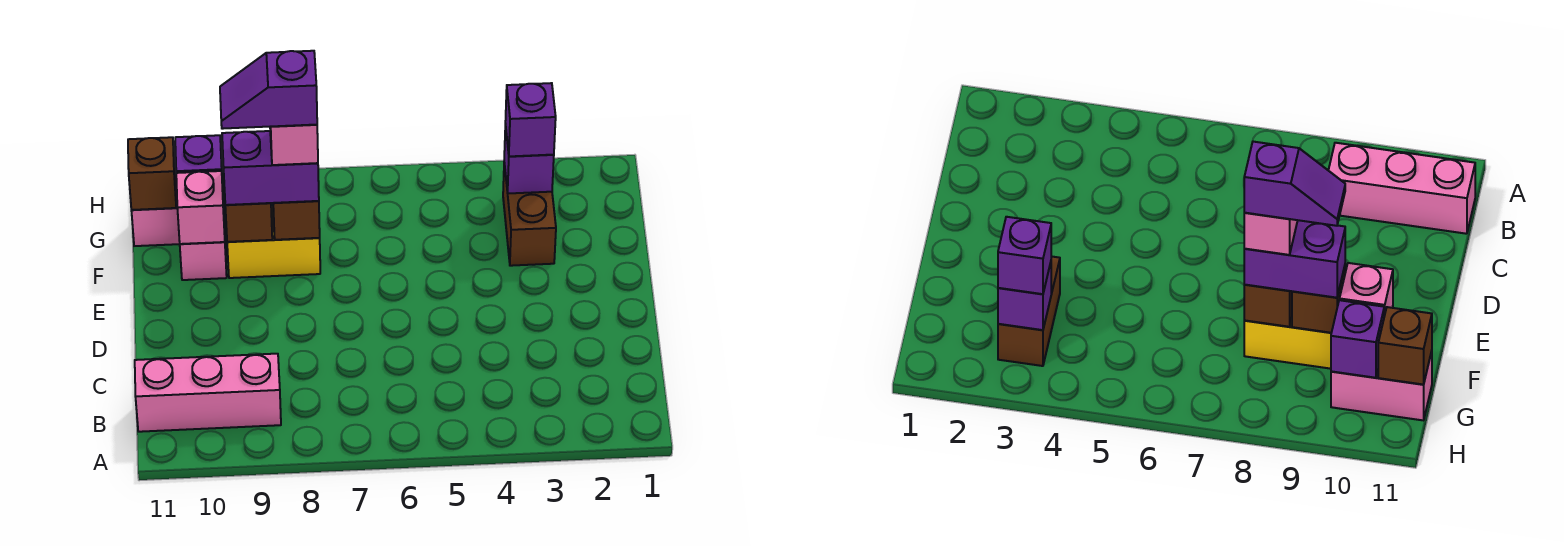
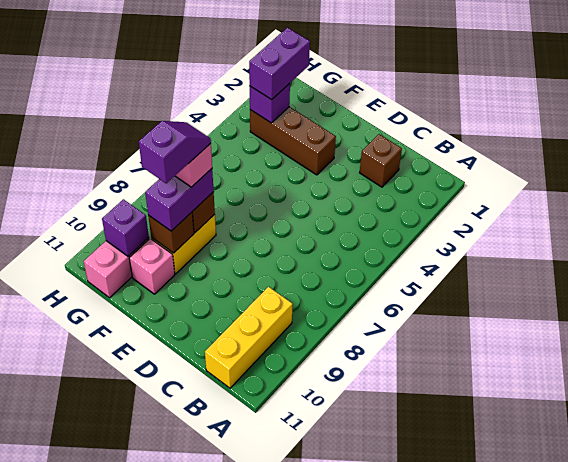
pink brick B9:B11 level 1 -> yellow brick B9:B11 level 1
brown brick F3:G3 level 1 -> brown brick E3:G3 level 1
purple slope F8:F9 level 5 top 8 -> purple slope F8:F9 level 5 top 9
pink brick F10 level 2 -> none
purple brick G3 level 3 -> purple brick G2:G3 level 3
brown brick G11 level 2 -> brown brick C2 level 1

